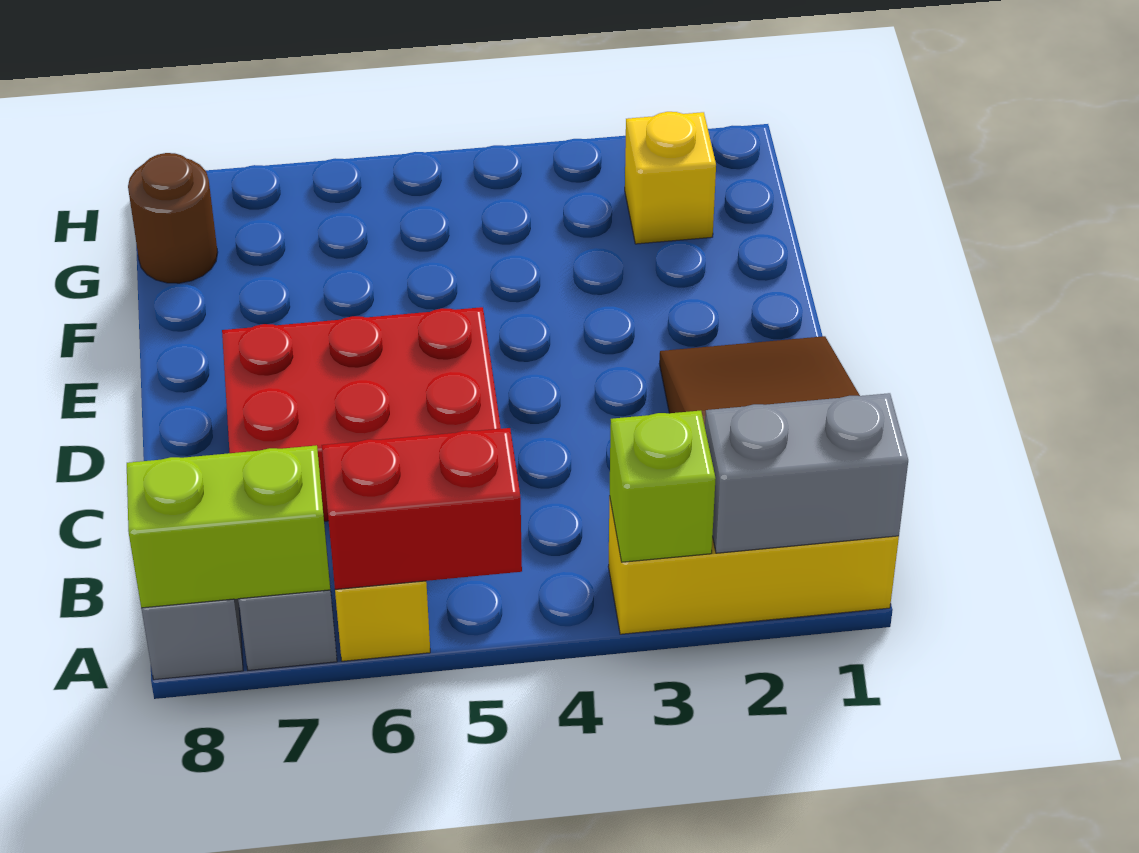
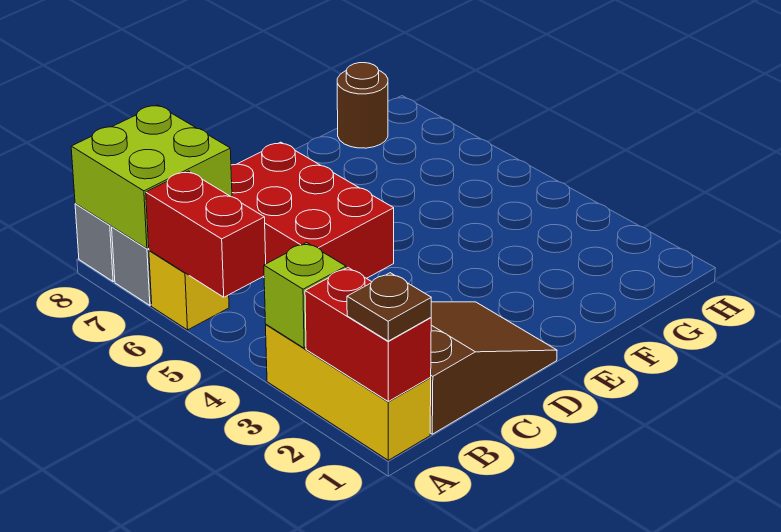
grey brick A1:A2 level 2 -> red brick A1:A2 level 2
none -> brown plate A1 level 3
lime brick A7:A8 level 2 -> lime brick A7:B8 level 2
yellow brick G2 level 1 -> none

